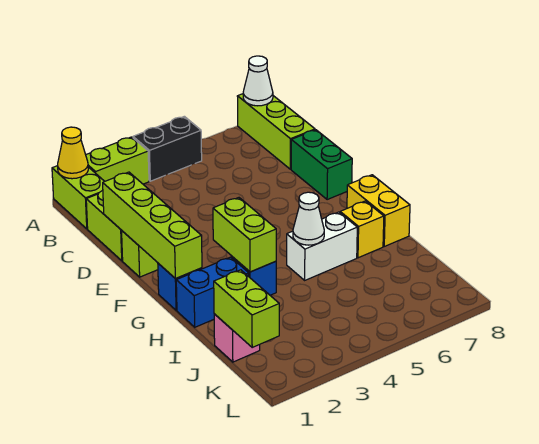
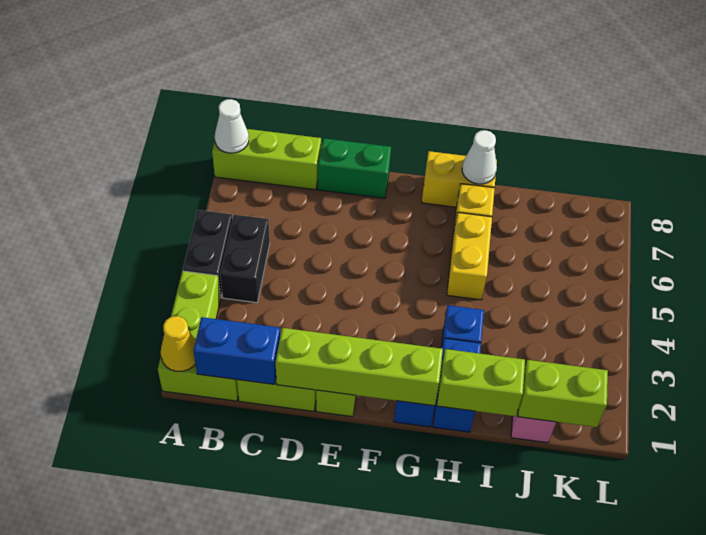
none -> blue brick B1:C1 level 2
none -> black brick B4:B5 level 1
lime brick G3:H3 level 2 -> lime brick H1:I1 level 2
white brick H5:H6 level 1 -> yellow brick H5:H6 level 1
white cone H5 level 2 -> white cone H8 level 2

